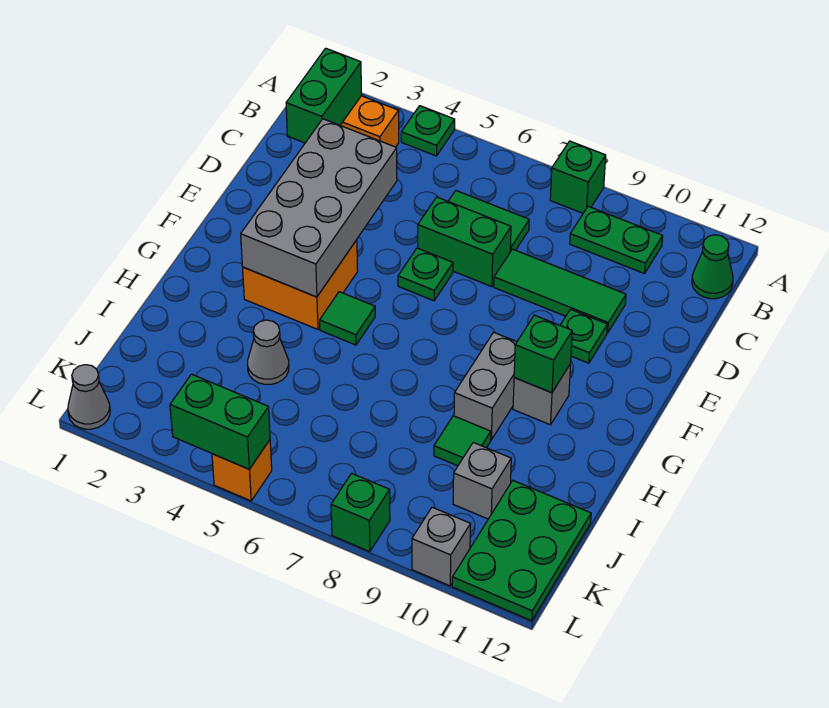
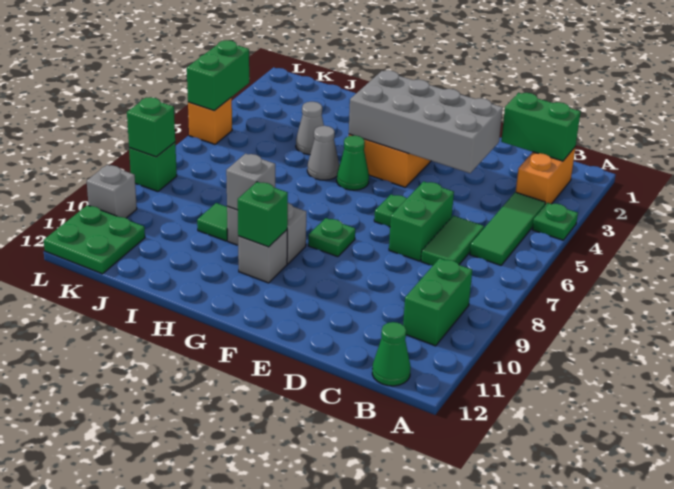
green brick A8 level 1 -> green brick L8 level 2
green plate B9:B10 level 1 -> green brick B9:B10 level 1
green tile D8:D10 level 1 -> green tile B4:B6 level 1
green plate E10 level 1 -> green plate F8 level 1
green tile G5 level 1 -> green cone G5 level 1
grey brick J10 level 1 -> grey brick H9 level 2
green plate J11:L12 level 1 -> green plate K11:L12 level 1
grey cone L1 level 1 -> grey cone H5 level 1

